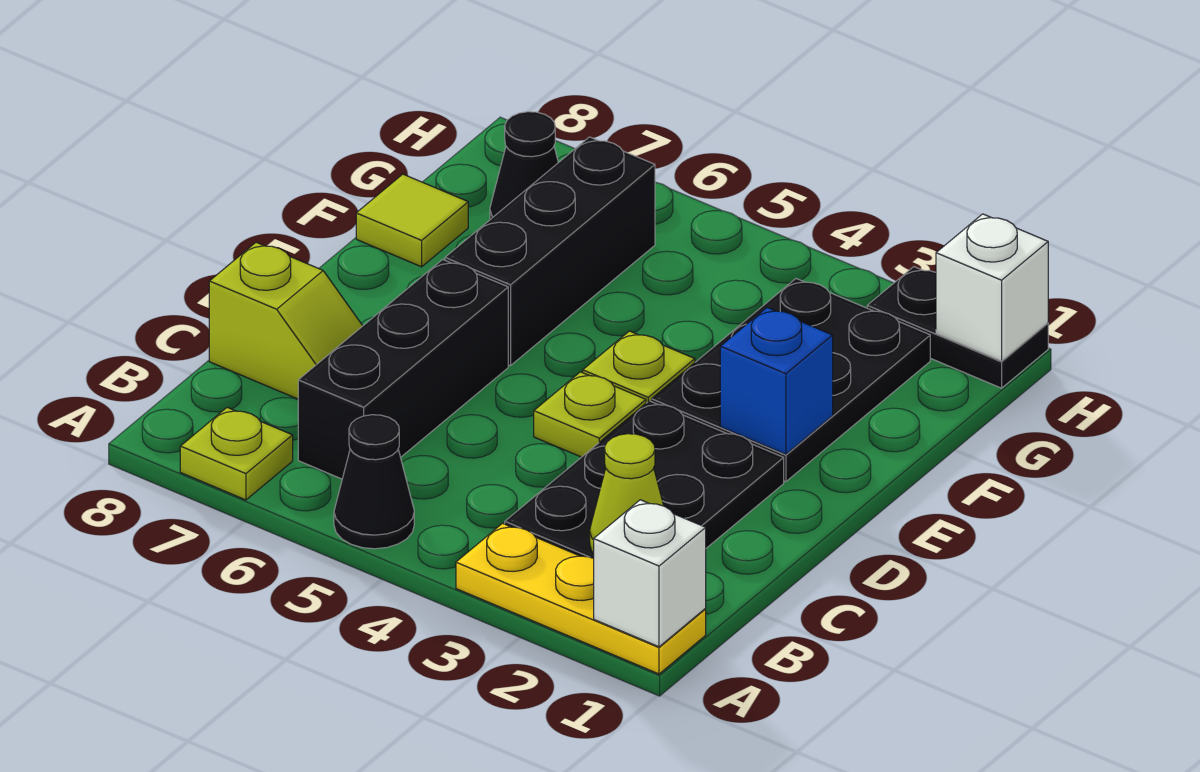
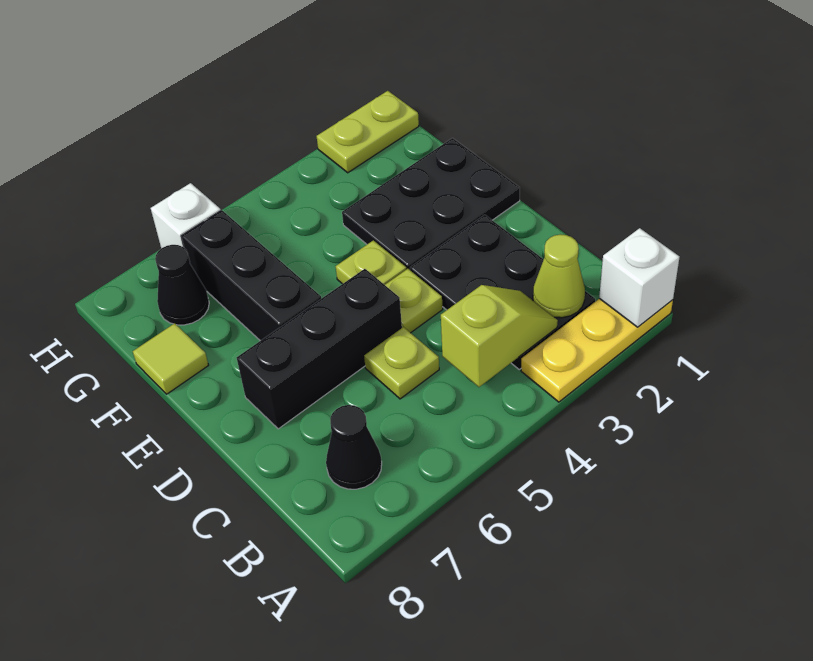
black cone A5 level 1 -> black cone B7 level 1
lime plate A7 level 1 -> lime plate C5 level 1
black brick B6:D6 level 1 -> black brick D5:D7 level 1
lime slope C7:C8 level 1 top 8 -> lime slope B3:B4 level 2 top 4
black plate E2:G3 level 1 -> black plate E1:F3 level 1
blue brick E2 level 2 -> none
black plate H1:H2 level 1 -> lime plate H1:H2 level 1
white brick H1 level 2 -> white brick H6 level 1

